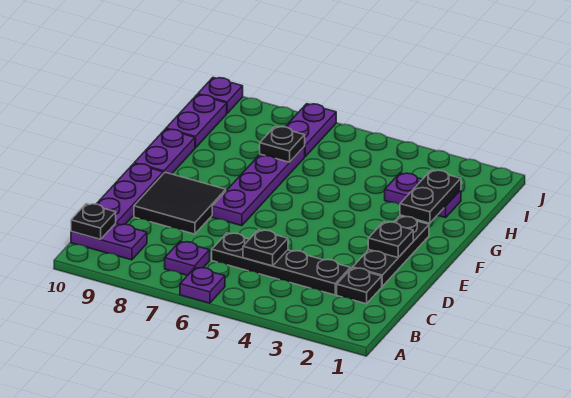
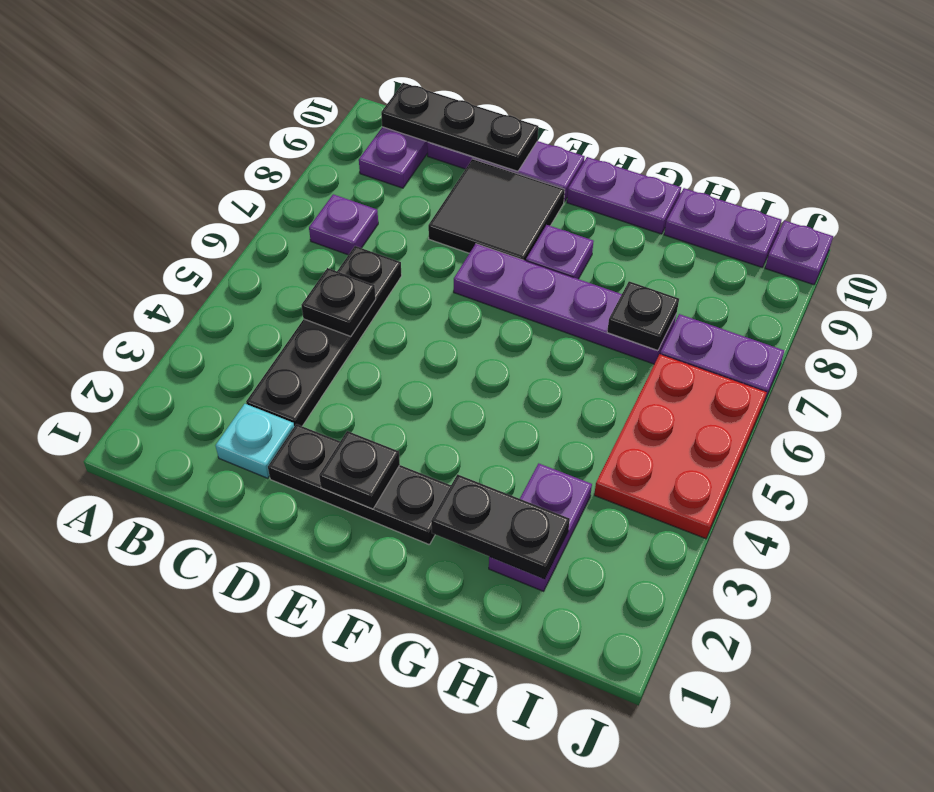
purple plate A6 level 1 -> purple plate F8 level 1
black plate B10 level 2 -> black plate B10:D10 level 2
black plate C2 level 1 -> cyan plate C2 level 1
none -> red plate I4:J6 level 1

